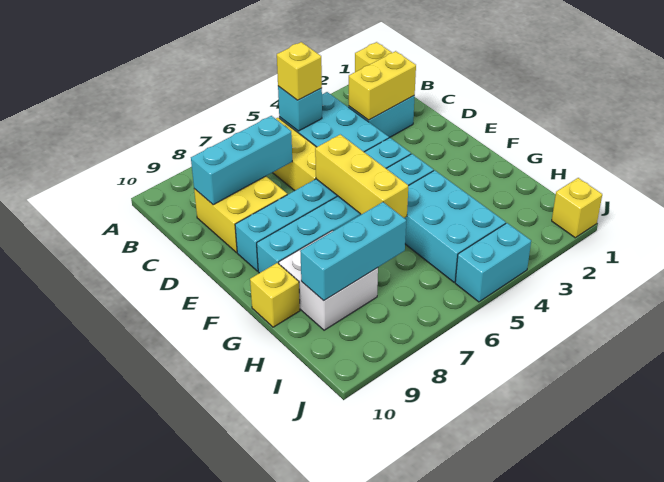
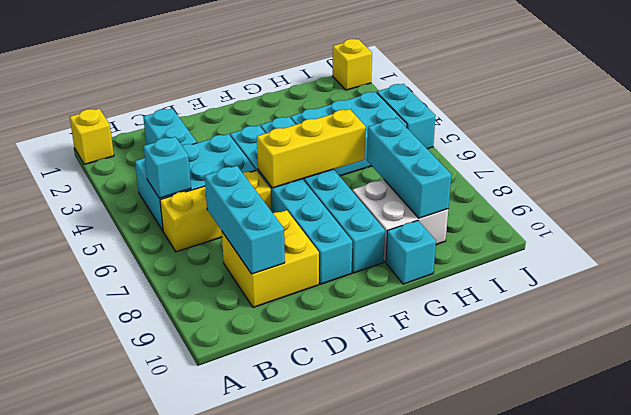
yellow brick B5 level 3 -> none
yellow brick C2:C3 level 2 -> none
yellow brick G10 level 1 -> cyan brick G10 level 1

